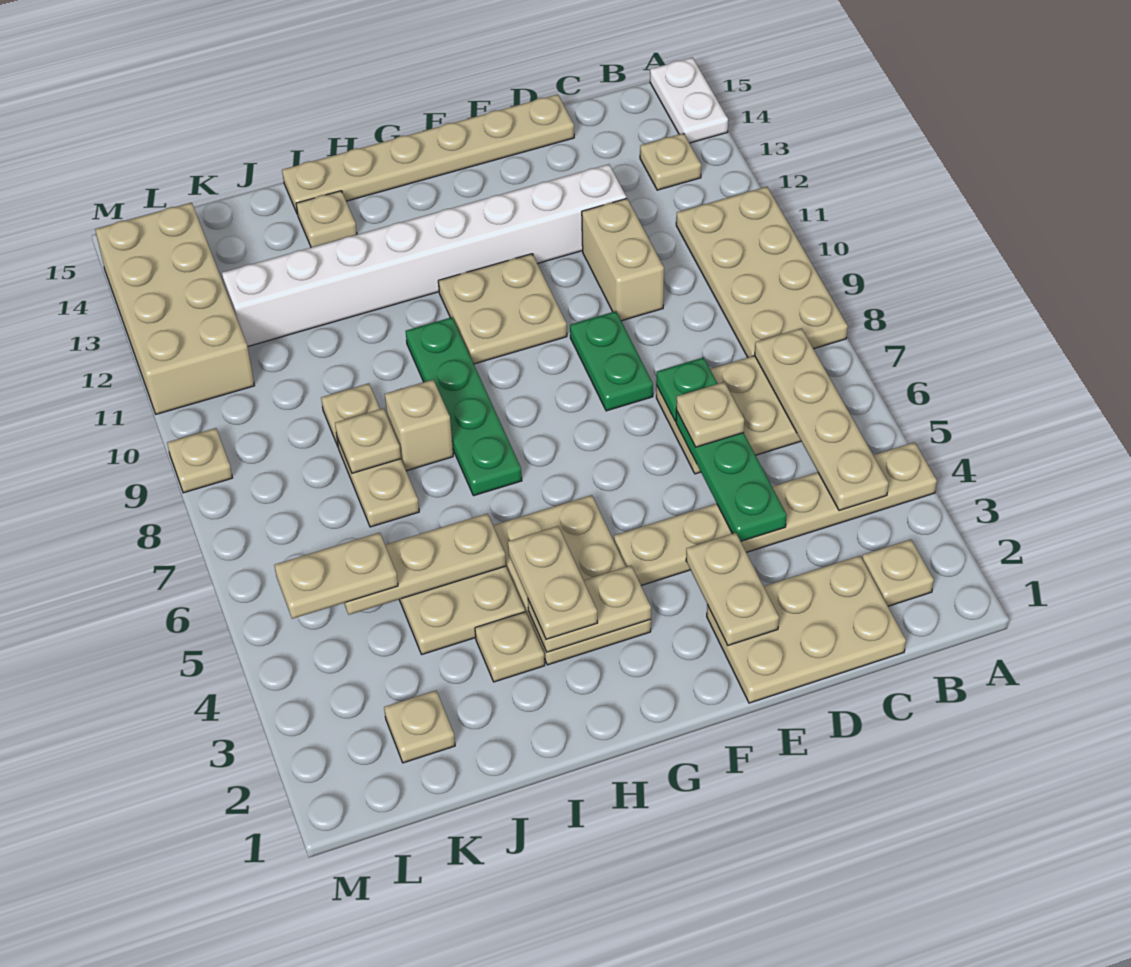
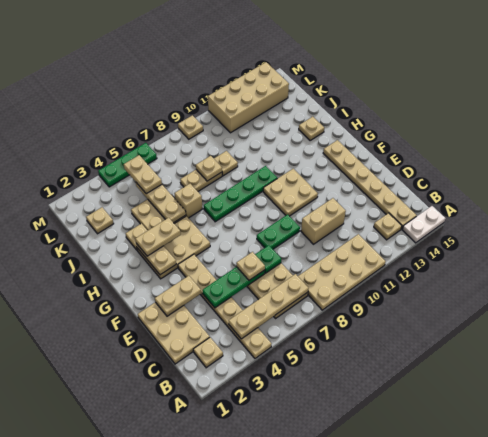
white brick D12:K12 level 1 -> none
tan plate D15:I15 level 1 -> tan plate B14:G14 level 1
tan brick I8 level 1 -> tan brick I6 level 1
none -> green plate M4:M6 level 1

